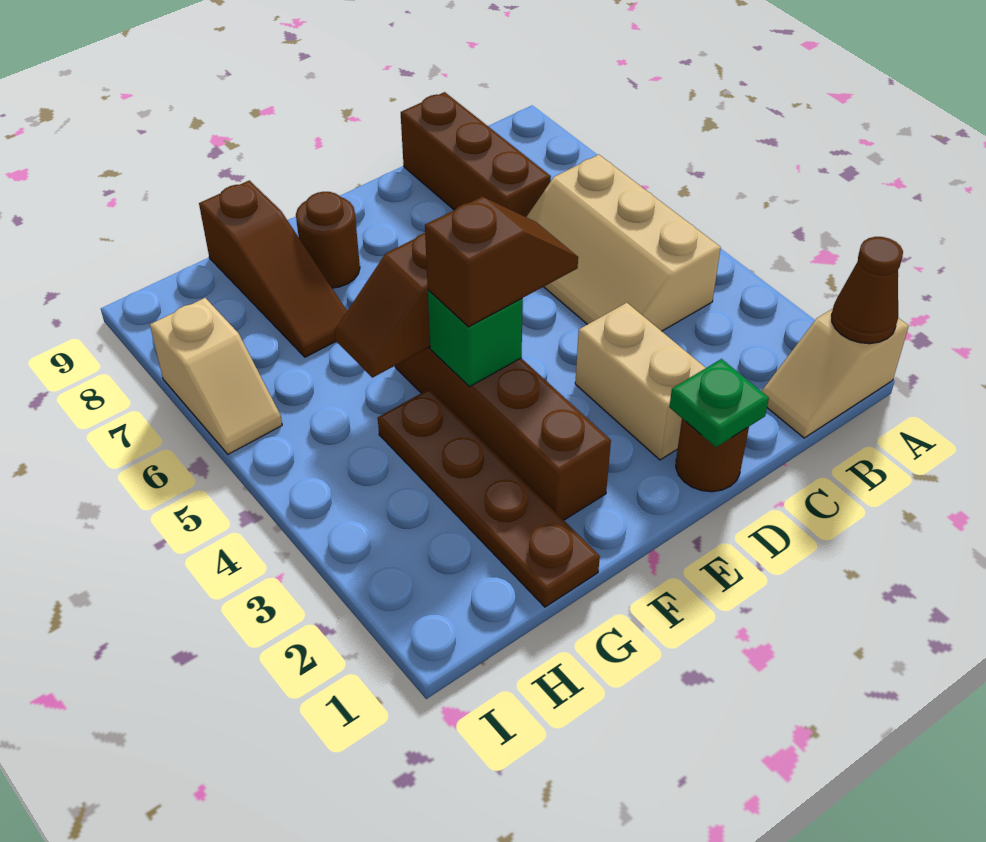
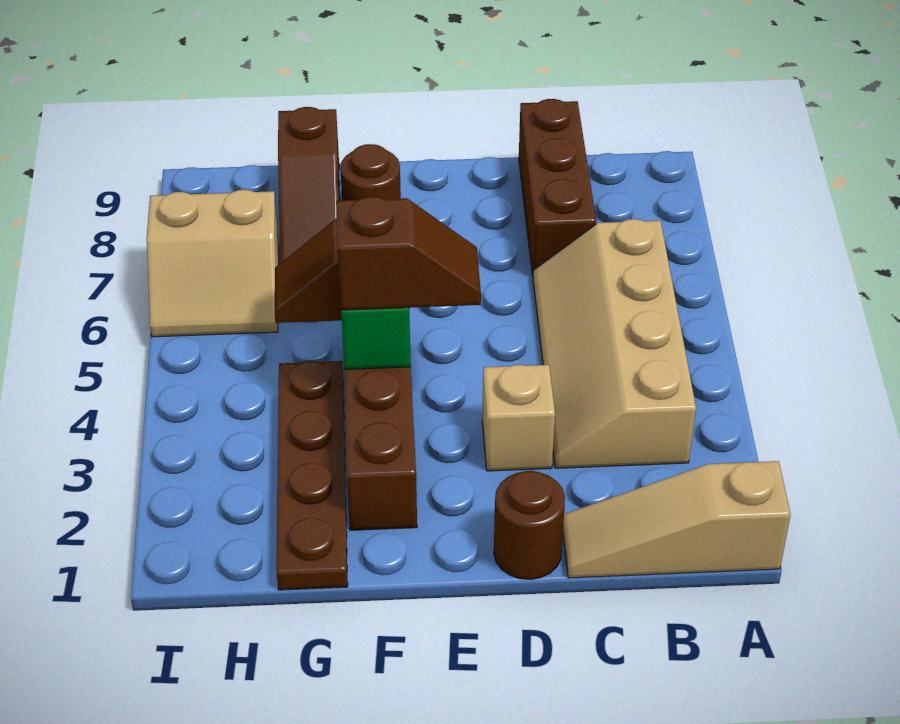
tan slope A1:B1 level 1 top A -> tan slope A1:C1 level 1 top A
brown cone A1 level 2 -> none
tan slope B4:C6 level 1 top B -> tan slope B3:C6 level 1 top B
green plate D1 level 2 -> none
tan brick D2:D3 level 1 -> tan brick D3 level 1
tan slope I6:I7 level 1 top 7 -> tan slope H6:I7 level 1 top 7

